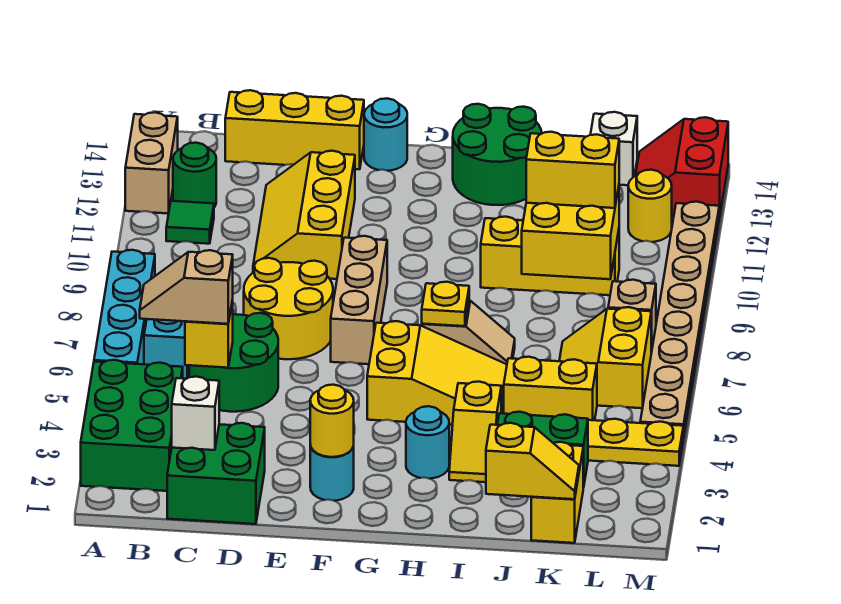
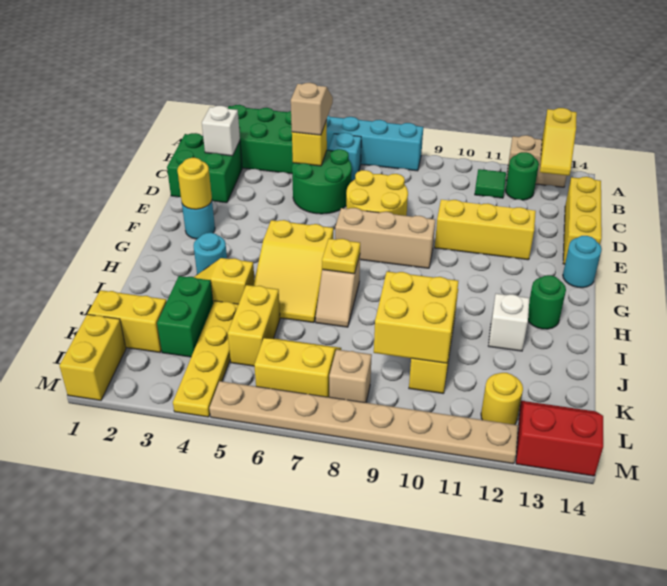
green round brick H13:I14 level 1 -> green round brick H13 level 1
yellow slope J1:K1 level 2 top J -> yellow slope A13:B13 level 2 top A
yellow brick J10:K10 level 3 -> yellow brick L1:M1 level 1
white brick K14 level 1 -> white brick I12 level 1

